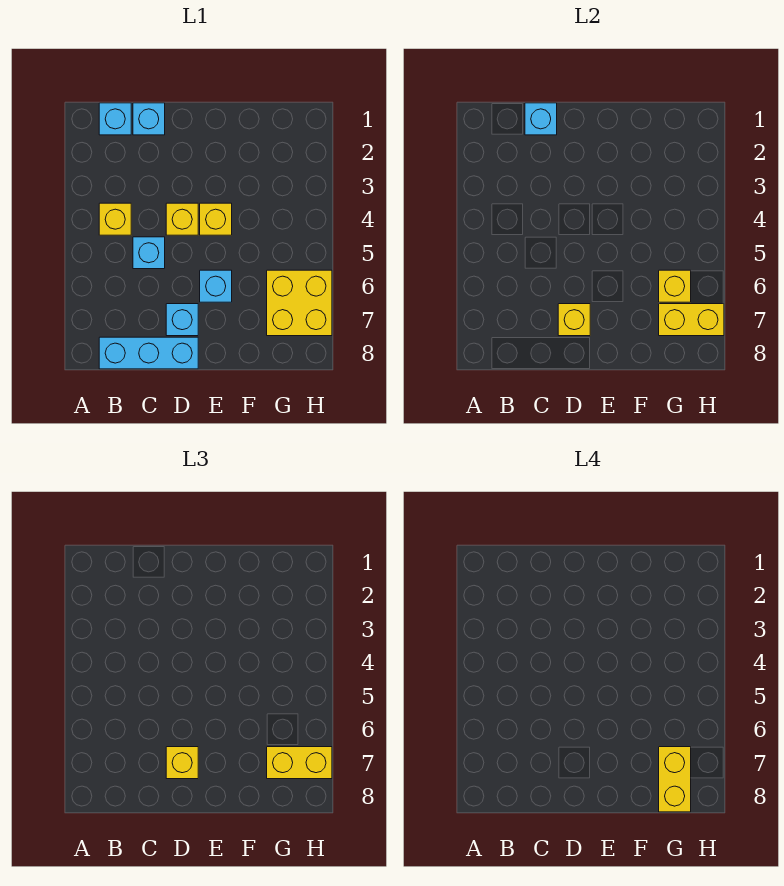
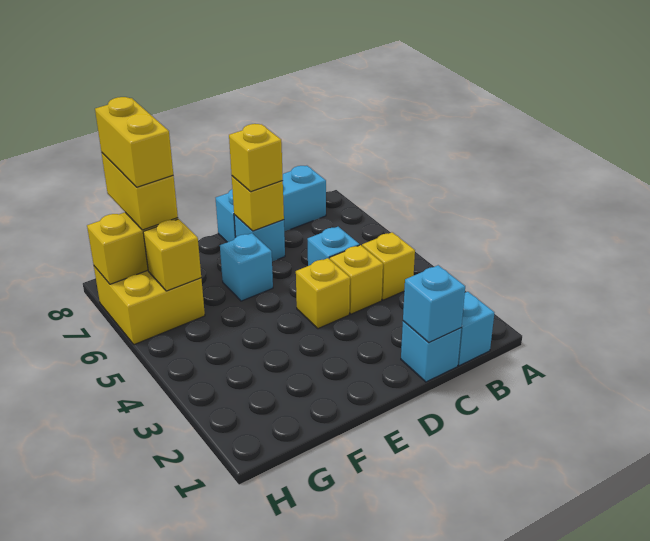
yellow brick E4 level 1 -> yellow brick C4 level 1
yellow brick G7:H7 level 3 -> yellow brick G7:G8 level 3

